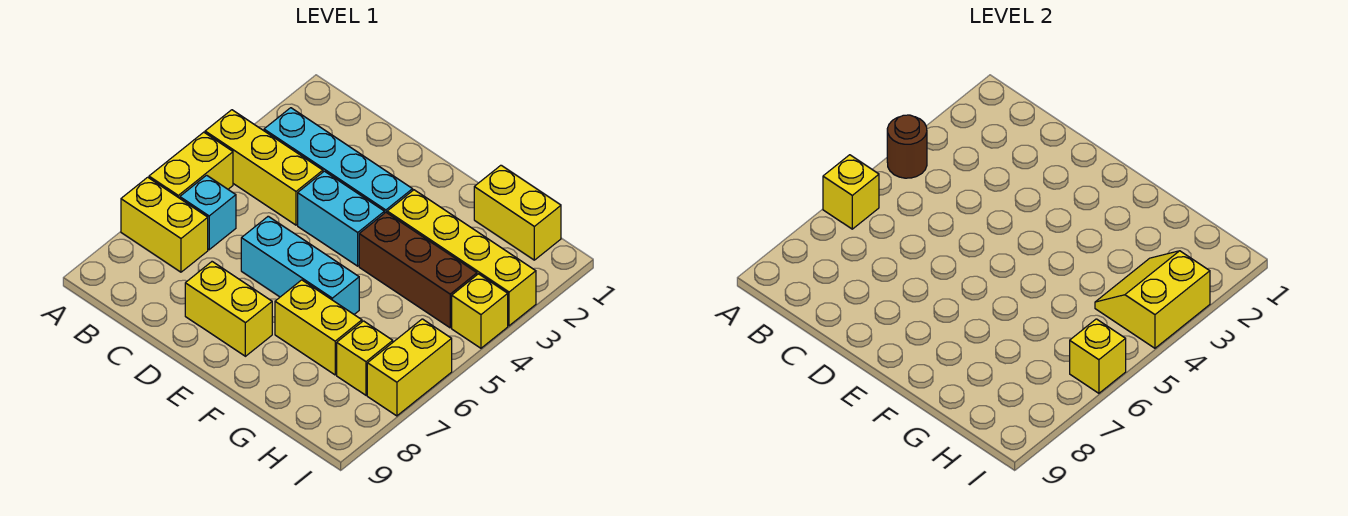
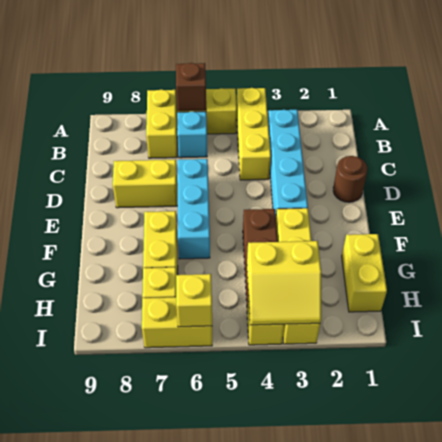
brown round brick A4 level 2 -> brown round brick D1 level 1
yellow brick A6 level 2 -> brown brick A6 level 2
cyan brick D4:E4 level 1 -> none
yellow brick D8:E8 level 1 -> yellow brick D7:D8 level 1
yellow slope H3:I4 level 2 top I -> yellow slope H3:I4 level 2 top H

